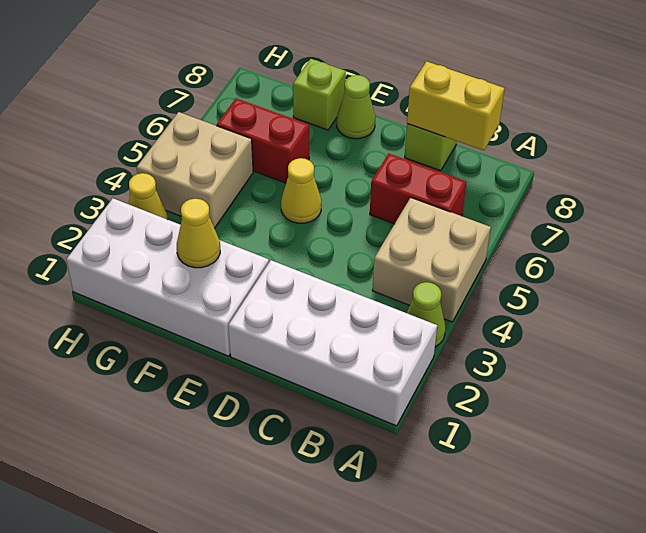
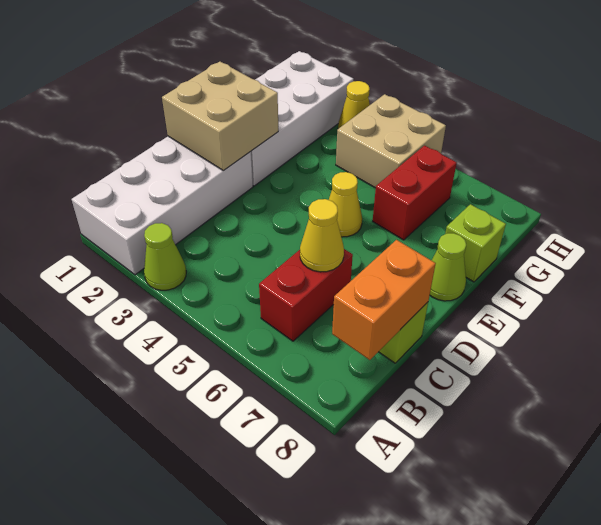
tan brick A4:B5 level 1 -> tan brick D1:E2 level 2
yellow brick B8:C8 level 2 -> orange brick B8:C8 level 2
yellow cone F2 level 2 -> yellow cone C6 level 2

